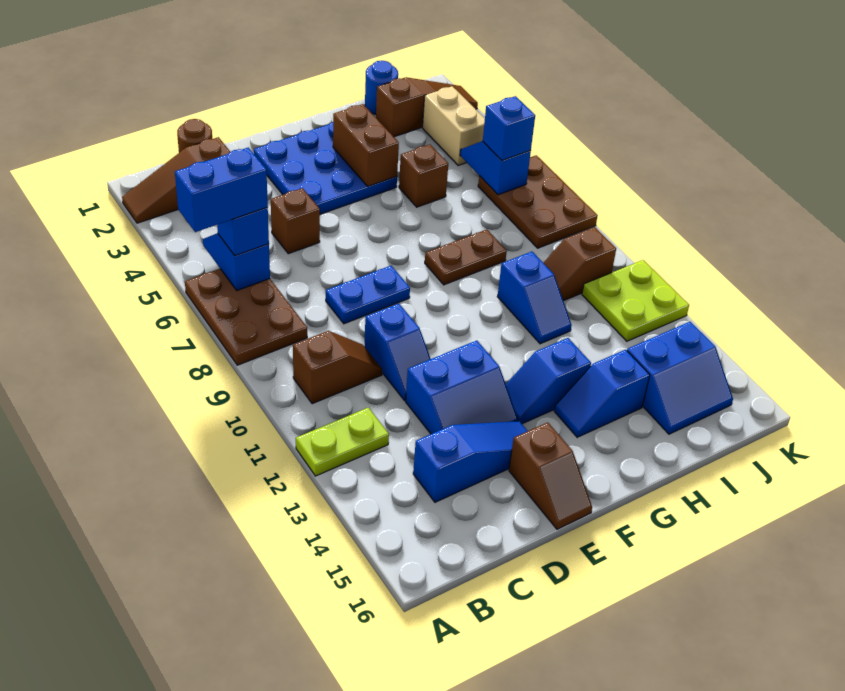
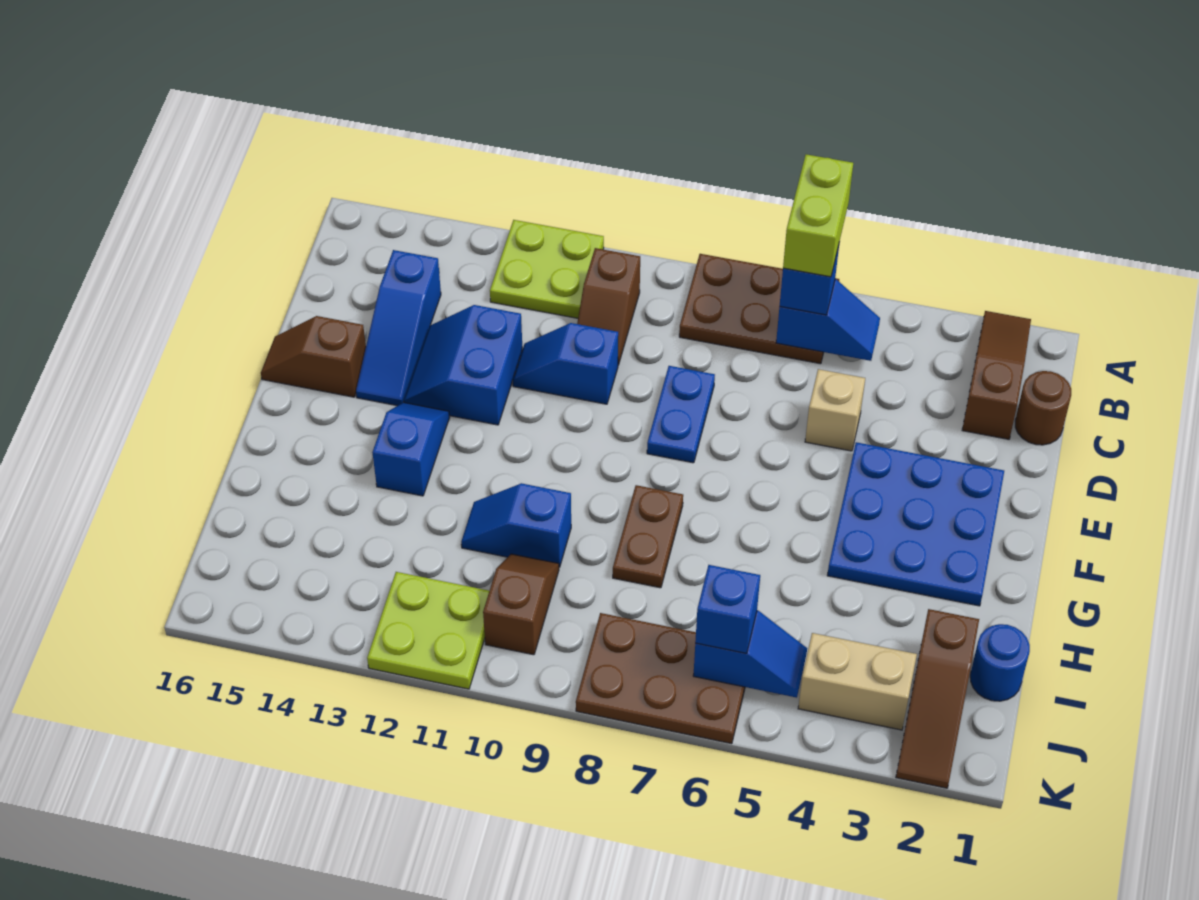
blue brick A6:B6 level 4 -> lime brick A6:B6 level 4
lime plate A12:B12 level 1 -> lime plate A11:B12 level 1
brown brick D5 level 1 -> tan brick D5 level 1
brown brick G3:G4 level 2 -> none
blue slope G14:H14 level 1 top H -> none
brown brick H5 level 1 -> none
blue slope I14:J15 level 1 top 14 -> none

